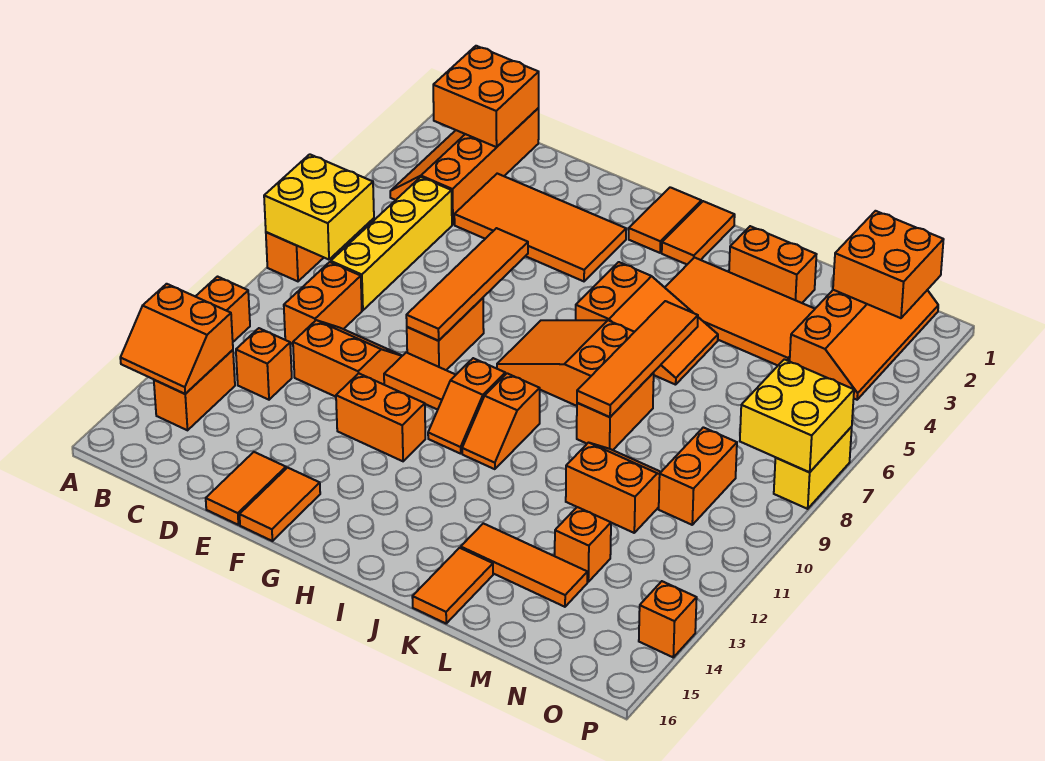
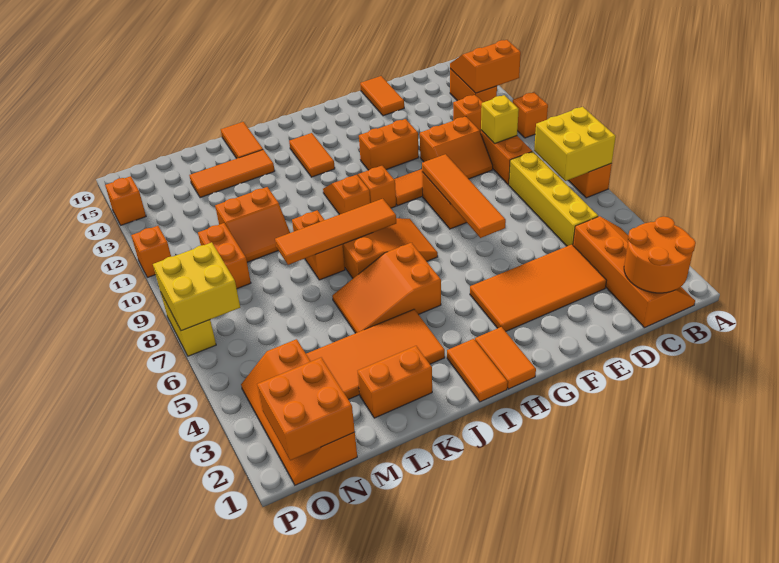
orange brick B1:C2 level 2 -> orange round brick B1:C2 level 2
none -> yellow brick C10 level 2
orange tile F15:F16 level 1 -> orange tile I13:I14 level 1
orange tile K6:K9 level 2 -> orange tile I8:L8 level 2
orange brick M13 level 1 -> orange brick P11 level 1

